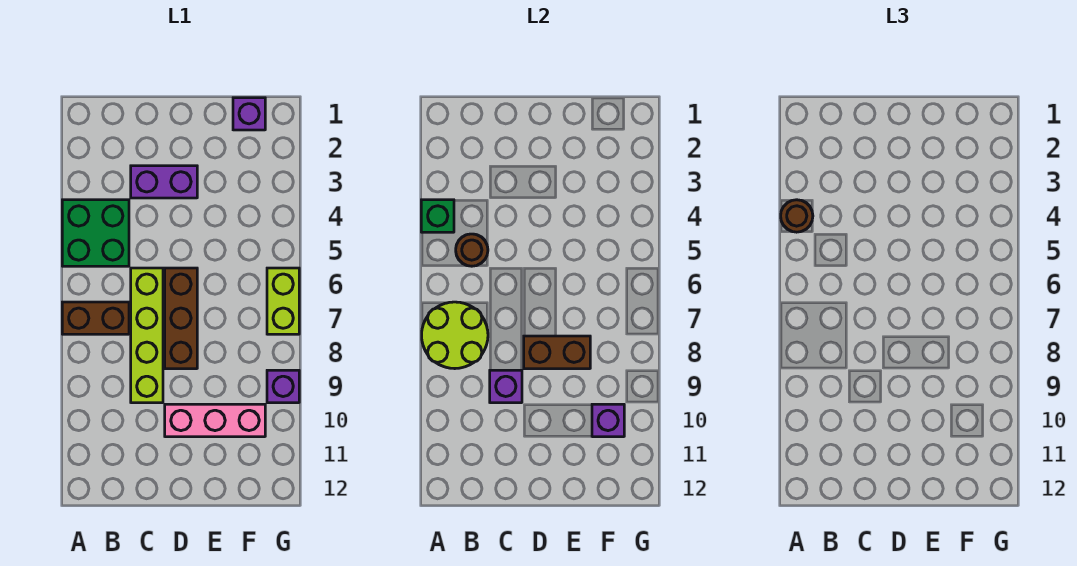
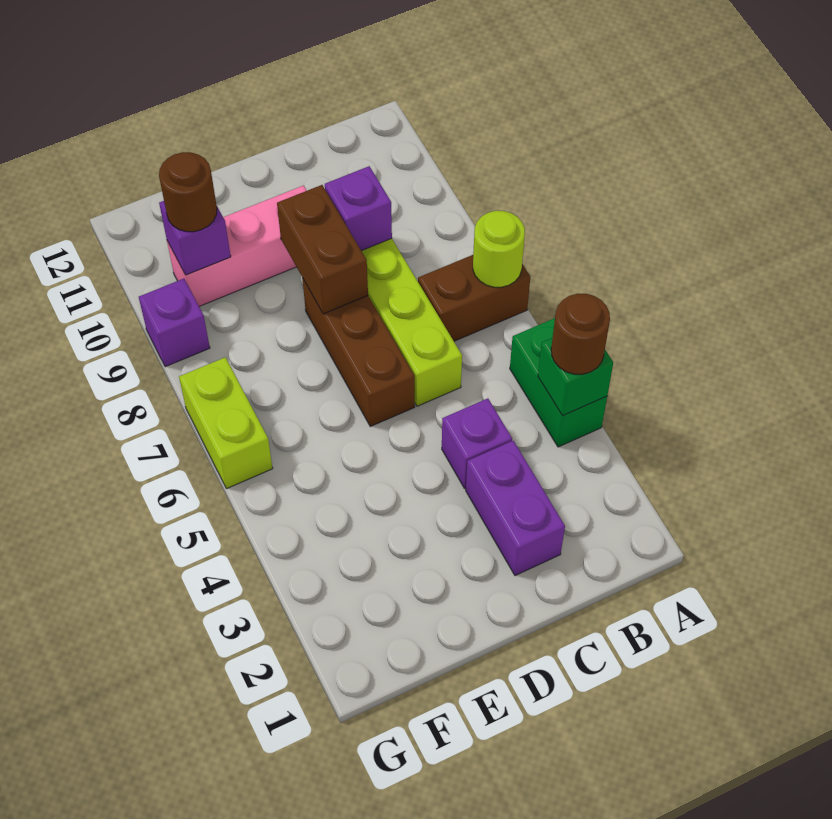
green brick A4:B5 level 1 -> green brick A4:A5 level 1
lime round brick A7:B8 level 2 -> lime round brick A7 level 2
brown round brick B5 level 2 -> brown round brick F10 level 3
purple brick C3:D3 level 1 -> purple brick C2:C3 level 1
brown brick D8:E8 level 2 -> brown brick D8:D9 level 2
purple brick F1 level 1 -> purple brick C4 level 1

